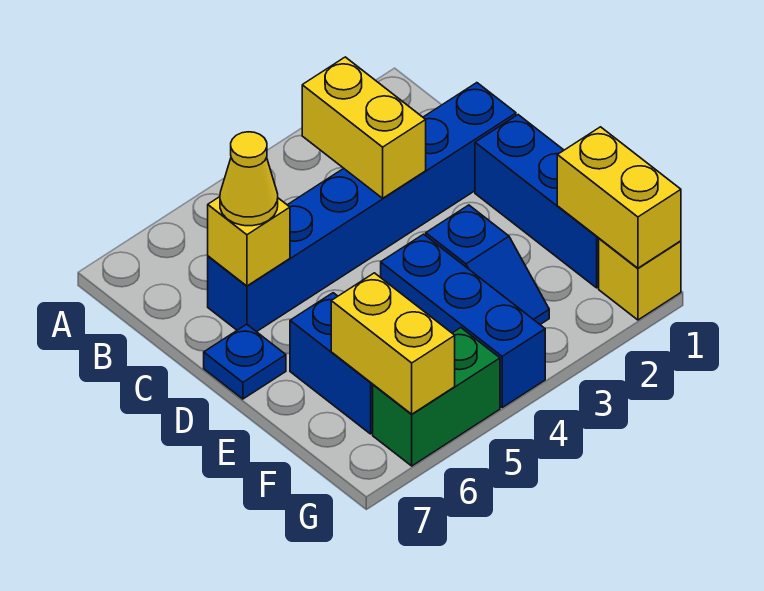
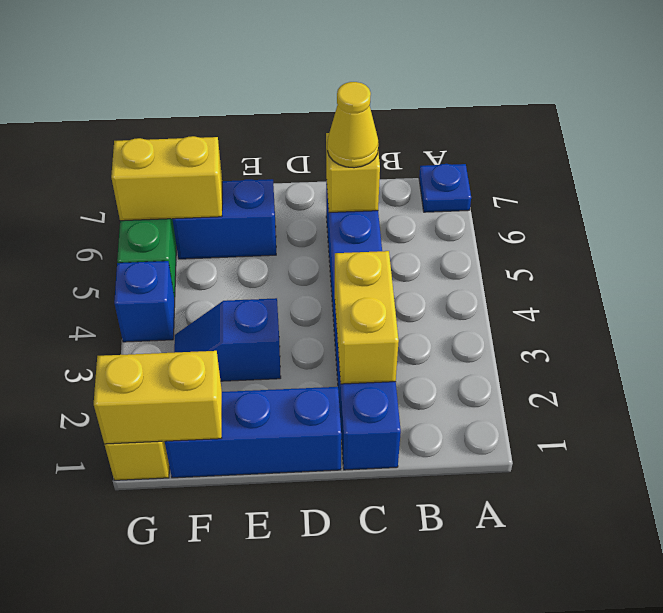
yellow brick B3:C3 level 2 -> yellow brick C2:C3 level 2
blue plate D7 level 1 -> blue plate A7 level 1
blue brick E4:G4 level 1 -> blue brick G4 level 1

